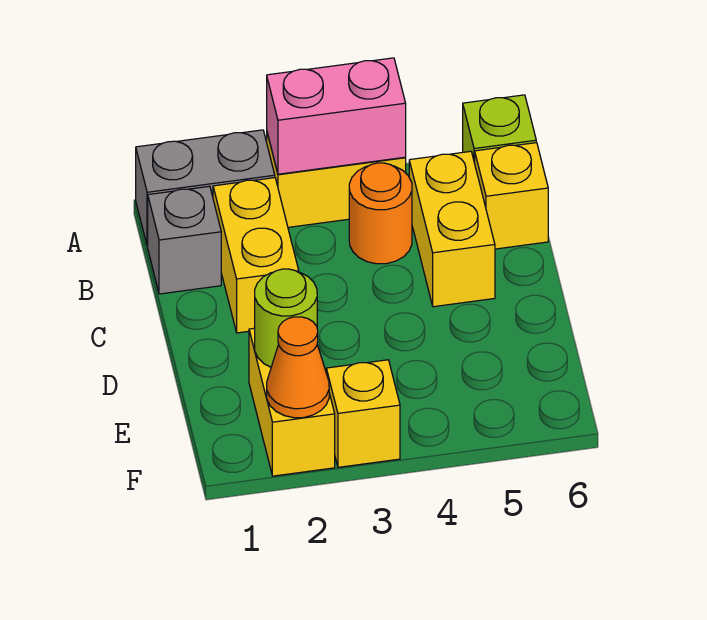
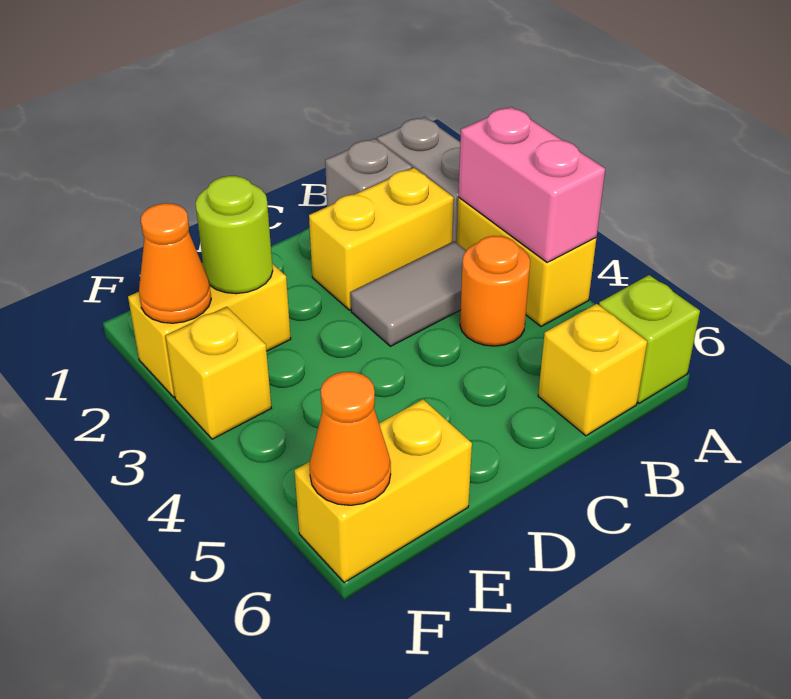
none -> grey tile B3:C3 level 1
yellow brick B5:C5 level 1 -> yellow brick E6:F6 level 1
none -> orange cone F6 level 2

